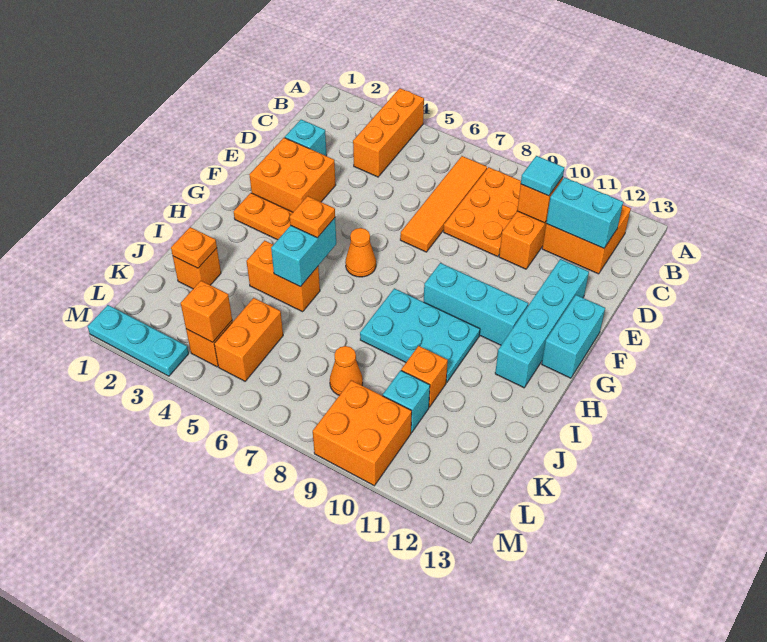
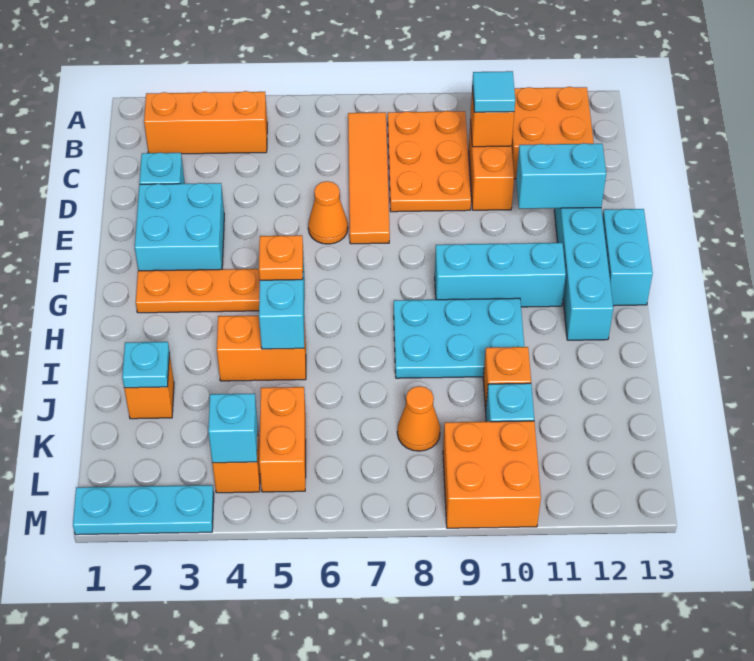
orange brick A4:C4 level 1 -> orange brick B2:B4 level 1
cyan brick C11:C12 level 2 -> cyan brick E11:E12 level 2
orange brick E2:F3 level 1 -> cyan brick E2:F3 level 1
orange cone G6 level 1 -> orange cone E6 level 1
orange plate J2 level 2 -> cyan plate J2 level 2
orange brick L4 level 2 -> cyan brick L4 level 2

